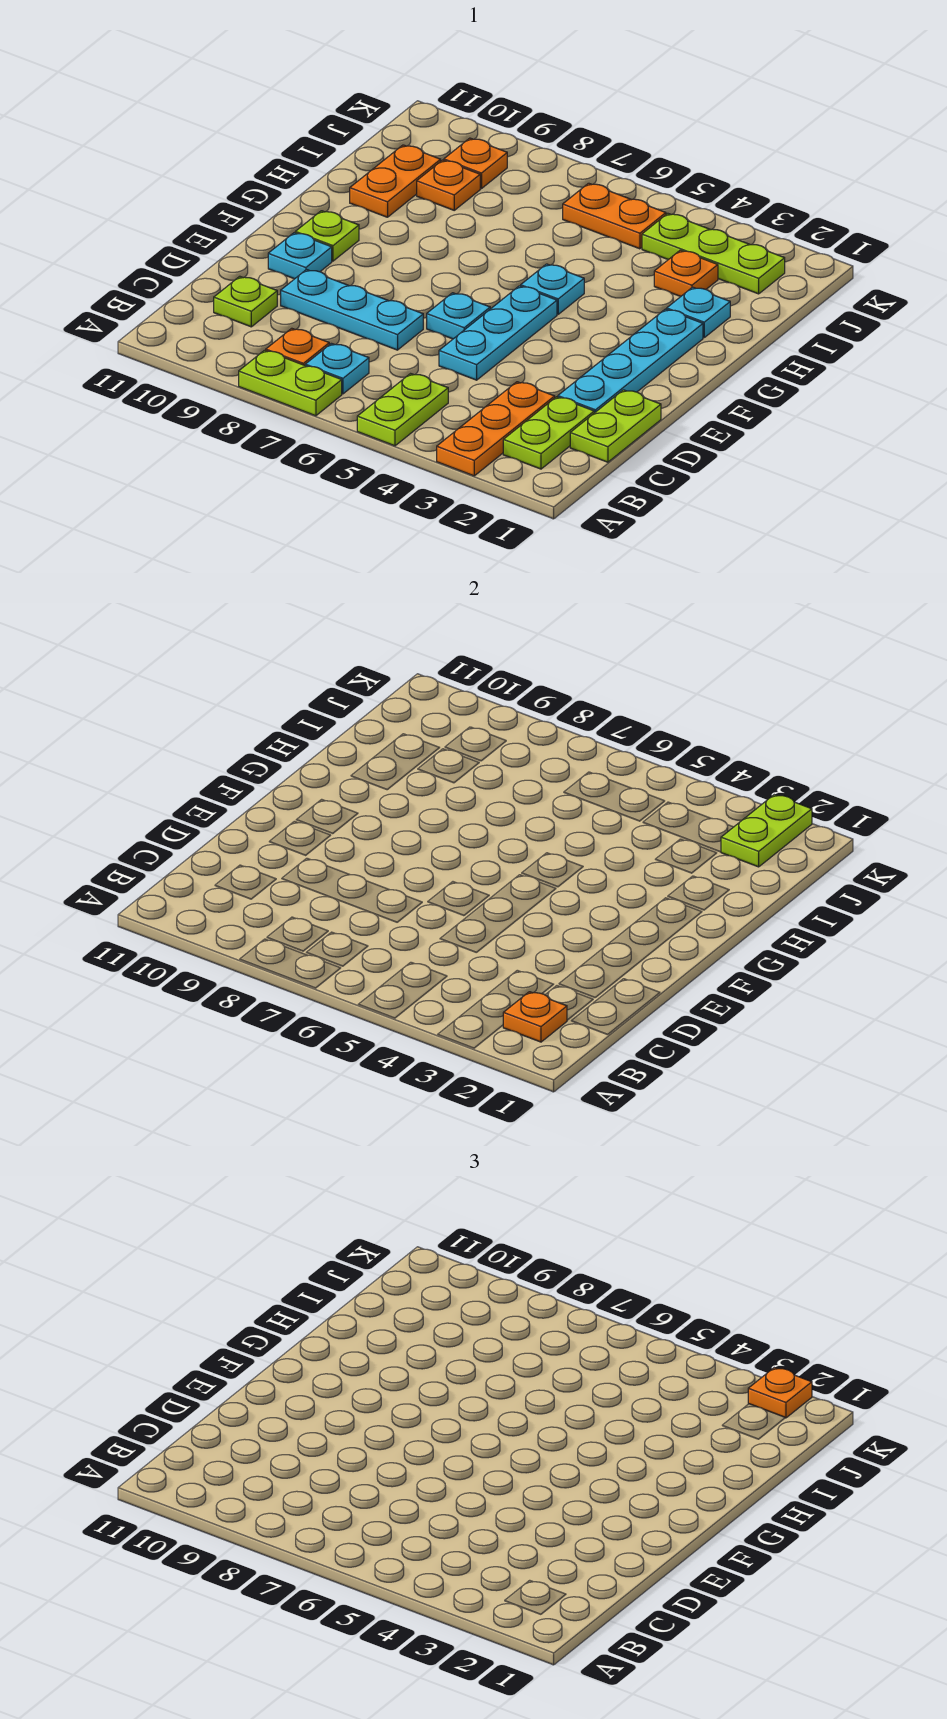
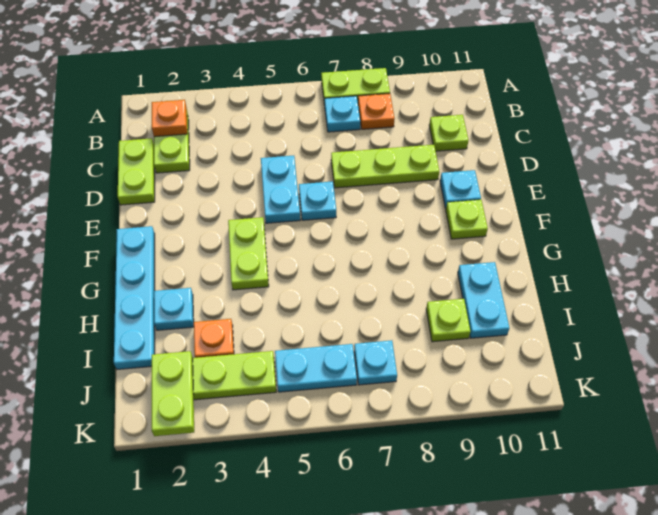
orange plate A3:C3 level 1 -> none
lime plate A5:B5 level 1 -> lime plate F4:G4 level 1
cyan plate D2:G2 level 1 -> cyan plate F1:I1 level 1
cyan plate D5:F5 level 1 -> cyan plate D5:E5 level 1
cyan plate D7:D9 level 1 -> lime plate D7:D9 level 1
cyan plate G5 level 1 -> cyan plate J7 level 1
orange plate H10:I10 level 1 -> cyan plate H10:I10 level 1
orange plate I9 level 1 -> lime plate I9 level 1
orange plate J5:J6 level 1 -> cyan plate J5:J6 level 1
orange plate J9 level 1 -> none
orange plate K2 level 3 -> none

